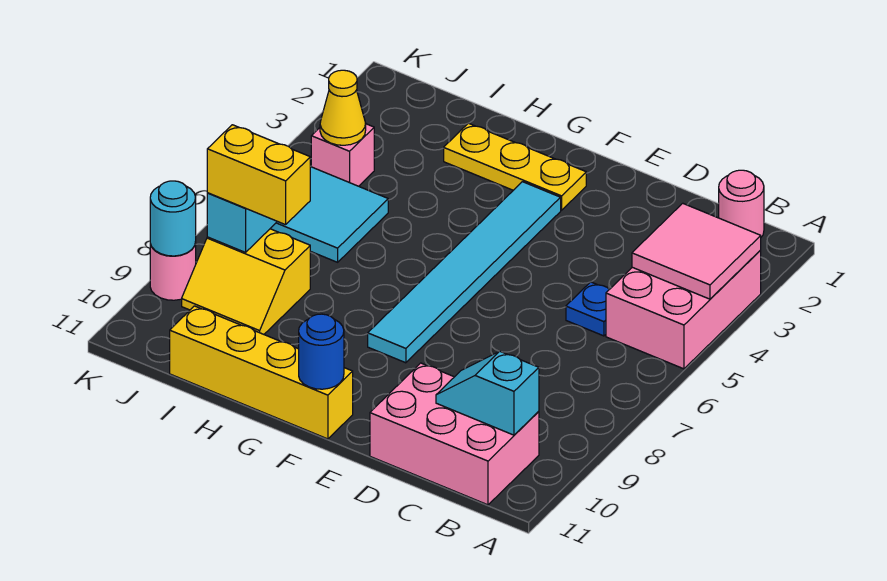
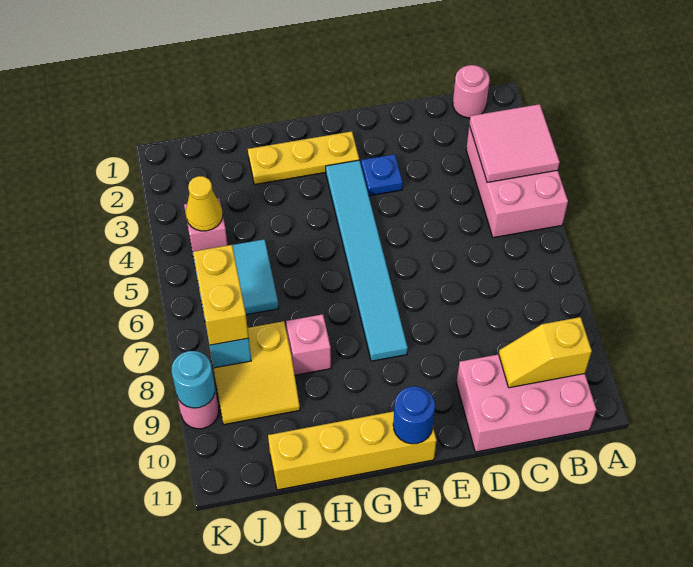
cyan slope B10:C10 level 2 top B -> yellow slope B10:C10 level 2 top B
blue plate C5 level 1 -> blue plate E3 level 1
none -> pink brick H8 level 1
yellow brick I8:J8 level 3 -> yellow brick J7:J8 level 3

